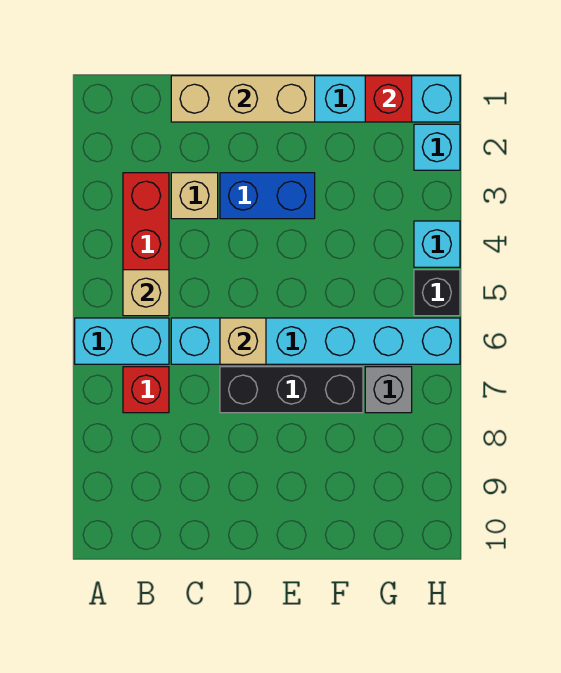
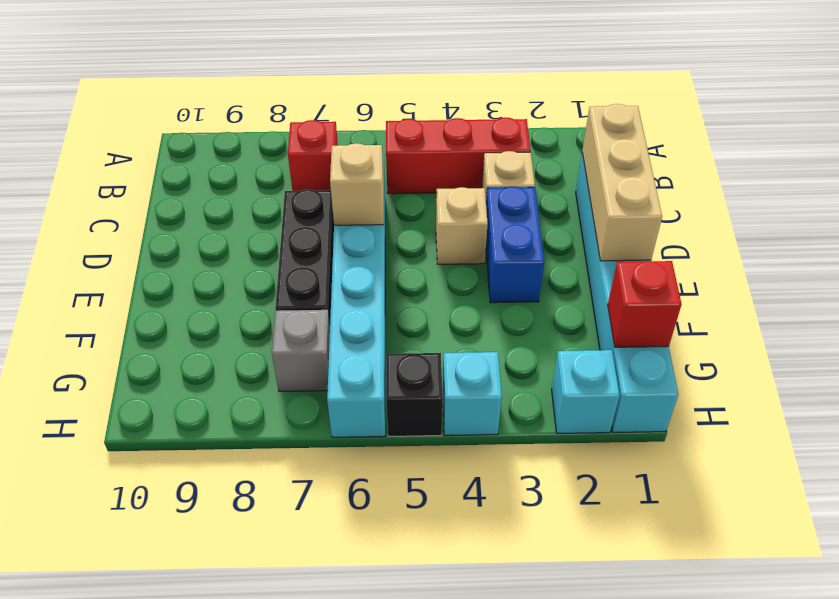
cyan brick A6:B6 level 1 -> none
tan brick B5 level 2 -> tan brick D4 level 1

